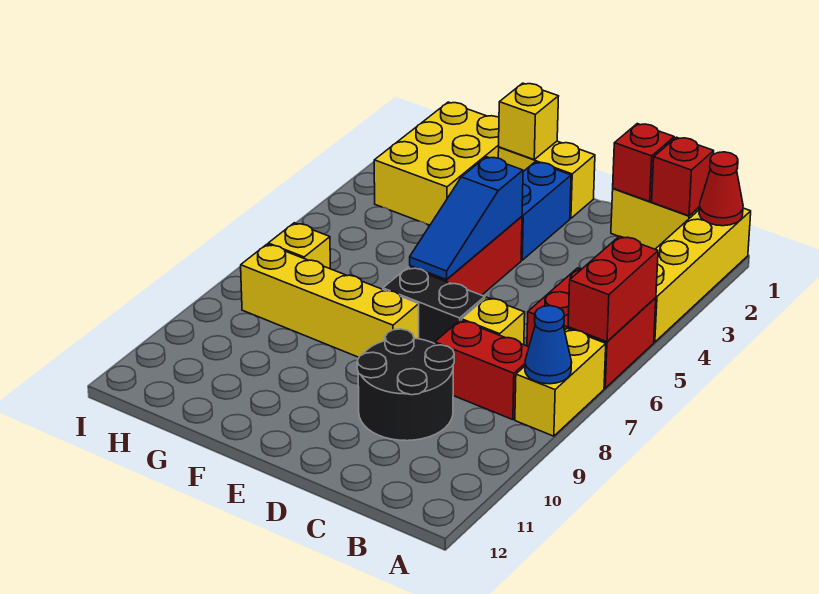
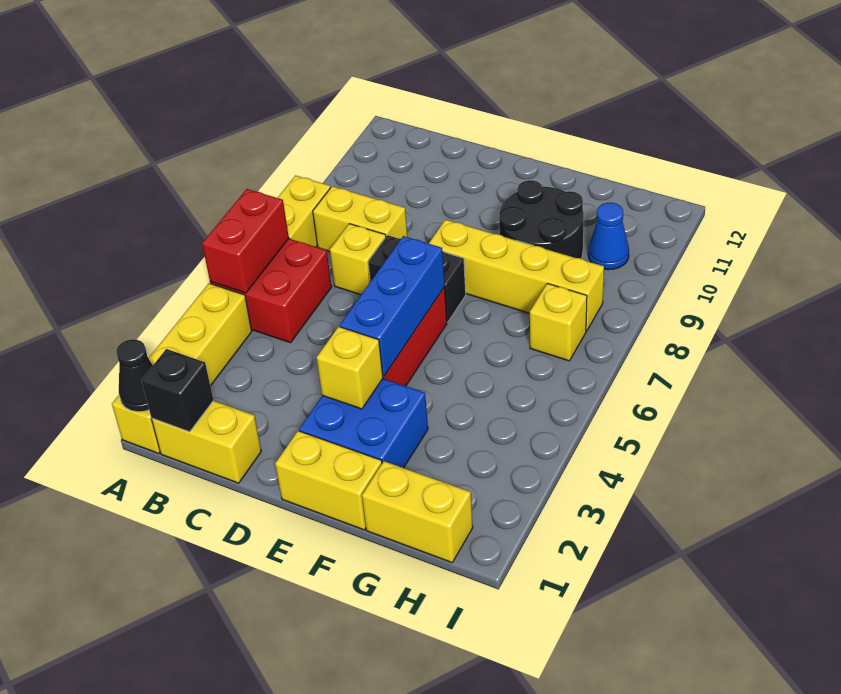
red cone A1 level 2 -> black cone A1 level 2
blue cone A8 level 2 -> blue cone H10 level 1
red brick B1 level 2 -> black brick B1 level 2
red brick B8:C8 level 1 -> yellow brick B8:C8 level 1
red brick C1 level 2 -> none
black round brick C9:D10 level 1 -> black round brick F9:G10 level 1
blue brick E2:E3 level 1 -> blue brick E2:F3 level 1
blue slope E4:E6 level 2 top 4 -> blue brick E4:E6 level 2
yellow brick F1 level 2 -> yellow brick E3 level 2
yellow brick G1:H3 level 1 -> yellow brick G1:H1 level 1

